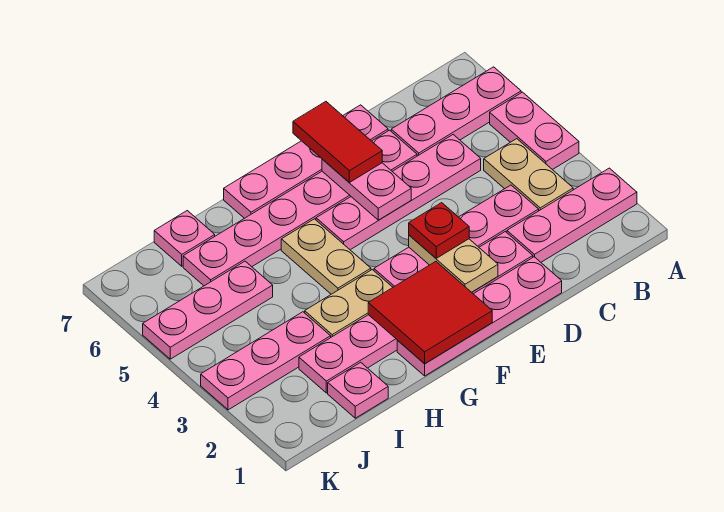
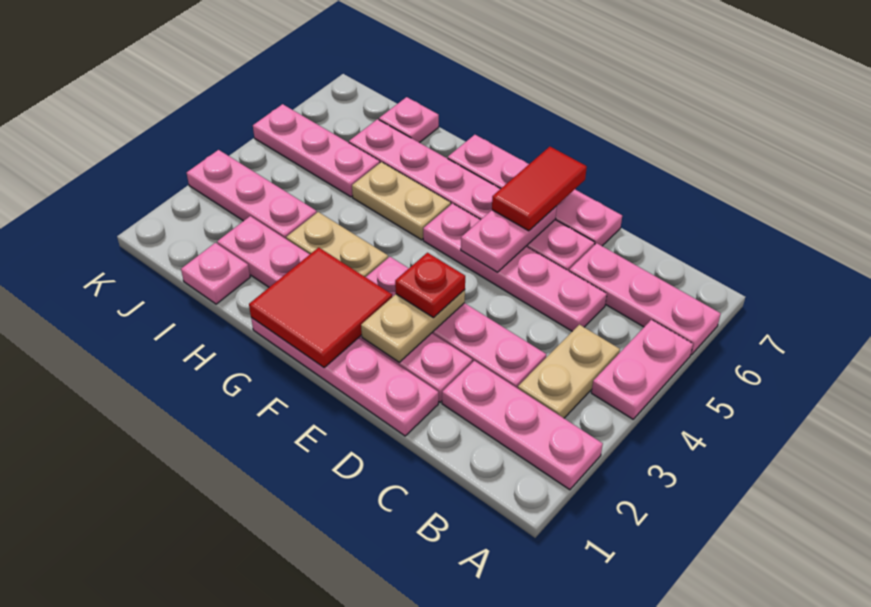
tan plate G4:G5 level 1 -> tan plate G5:H5 level 1

